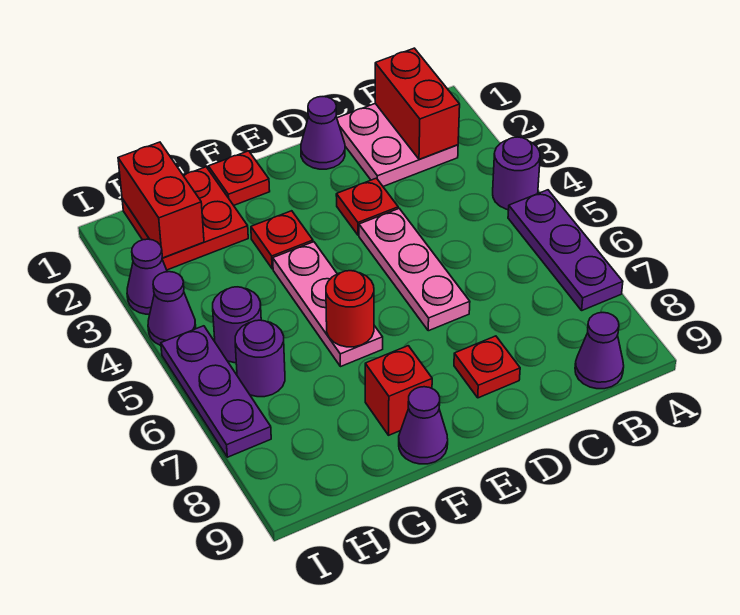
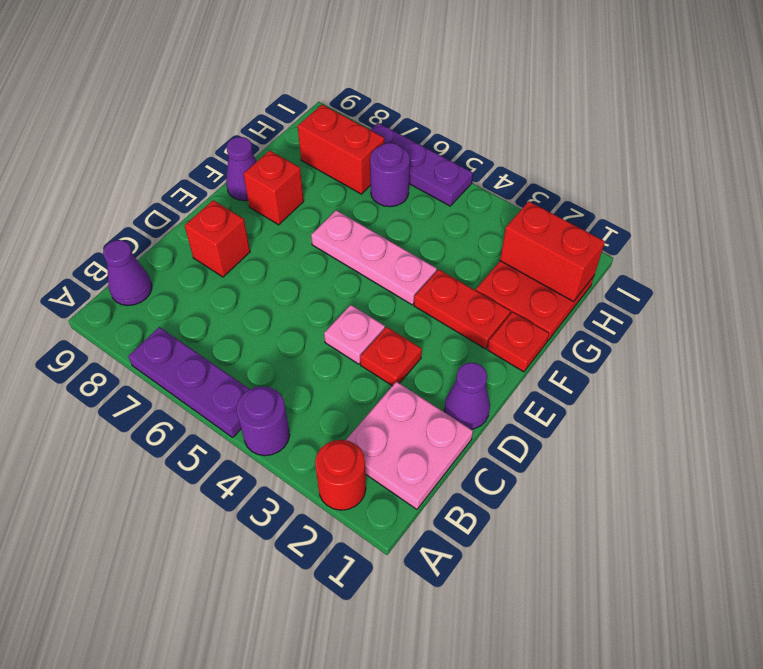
red brick B1:B2 level 2 -> red brick H7:H8 level 1
pink plate D4:D6 level 1 -> pink plate D4 level 1
red plate D8 level 1 -> red brick D8 level 1
red plate F3 level 1 -> red plate F2:F3 level 1
red round brick F6 level 2 -> red round brick A2 level 1
purple round brick H5 level 1 -> none
purple cone I3 level 1 -> none
purple cone I4 level 1 -> none

